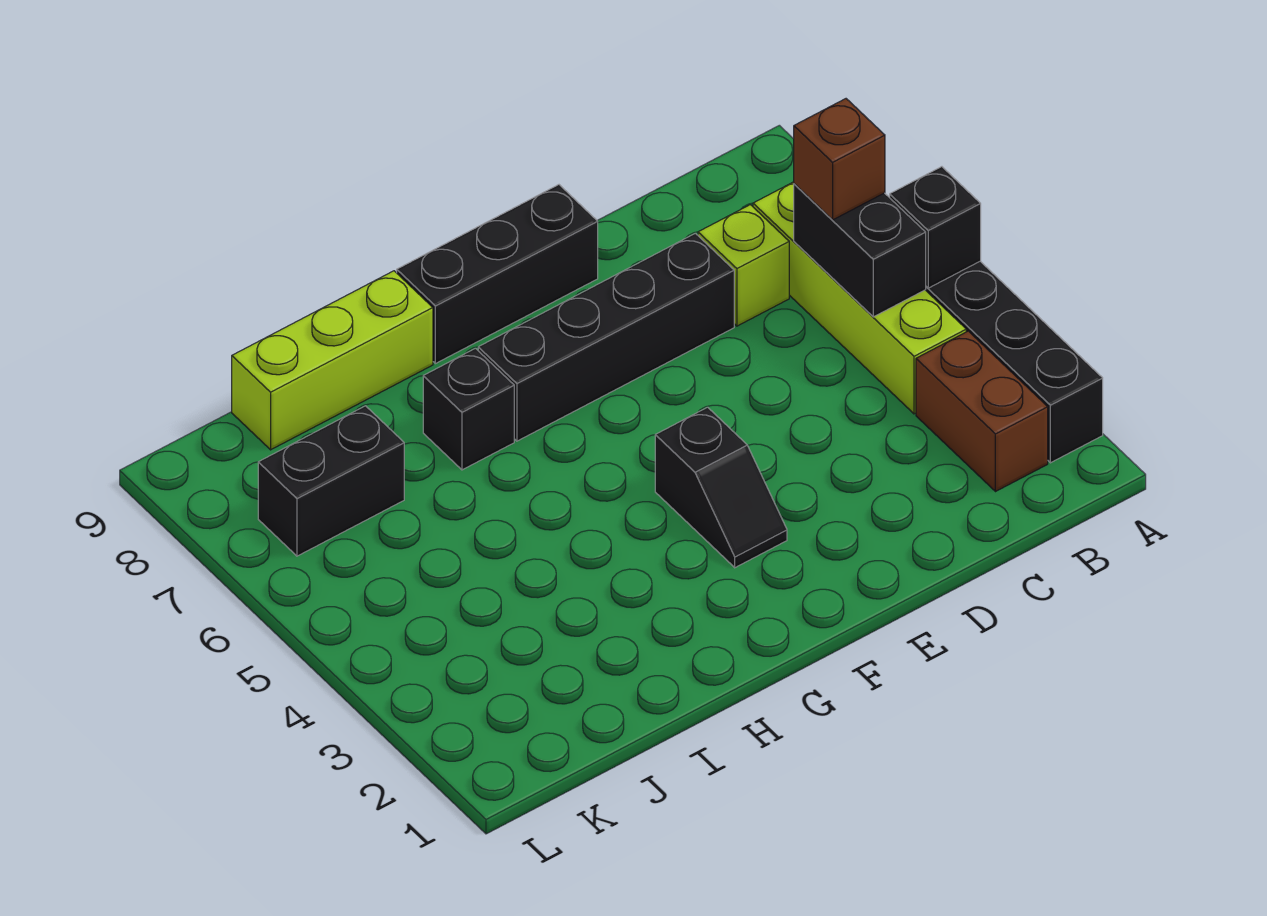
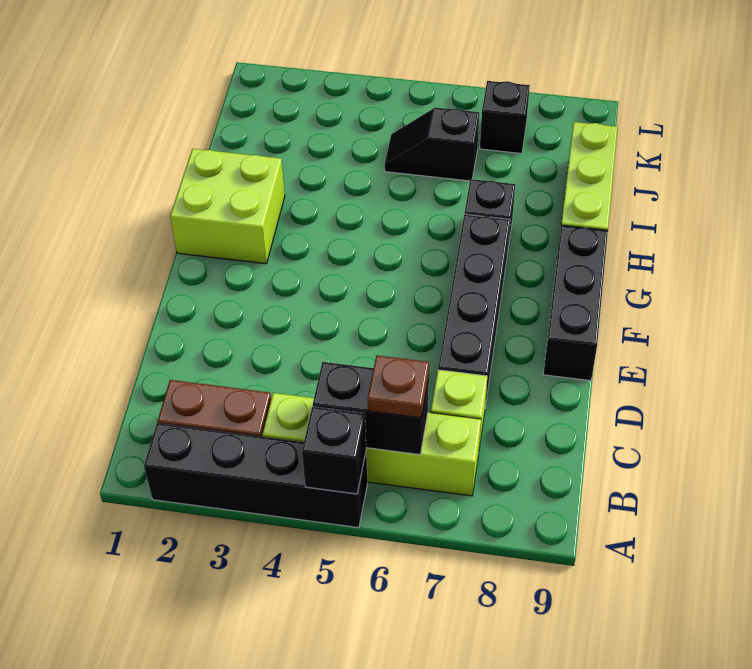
brown brick B6 level 3 -> brown plate B6 level 3
black slope F3:F4 level 1 top 4 -> black slope J5:J6 level 1 top 6
none -> lime brick G1:H2 level 1
black brick J7:K7 level 1 -> black brick K7 level 1

